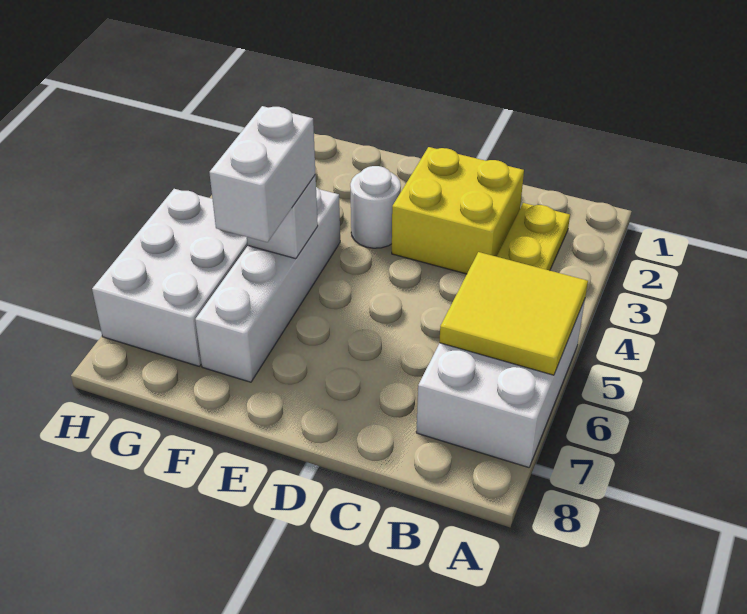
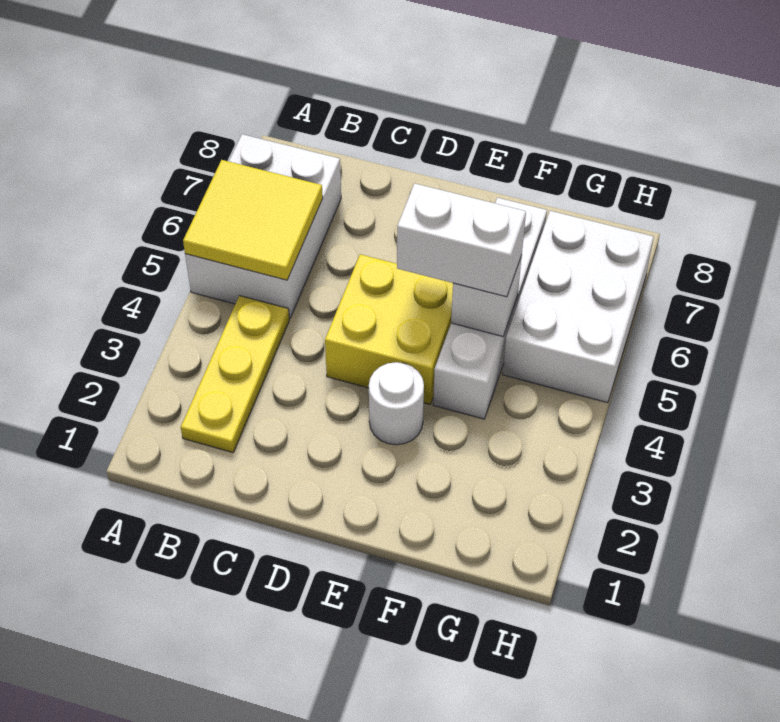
yellow brick C2:D3 level 1 -> yellow brick D4:E5 level 1
white brick F5:F6 level 3 -> white brick E5:F5 level 3

